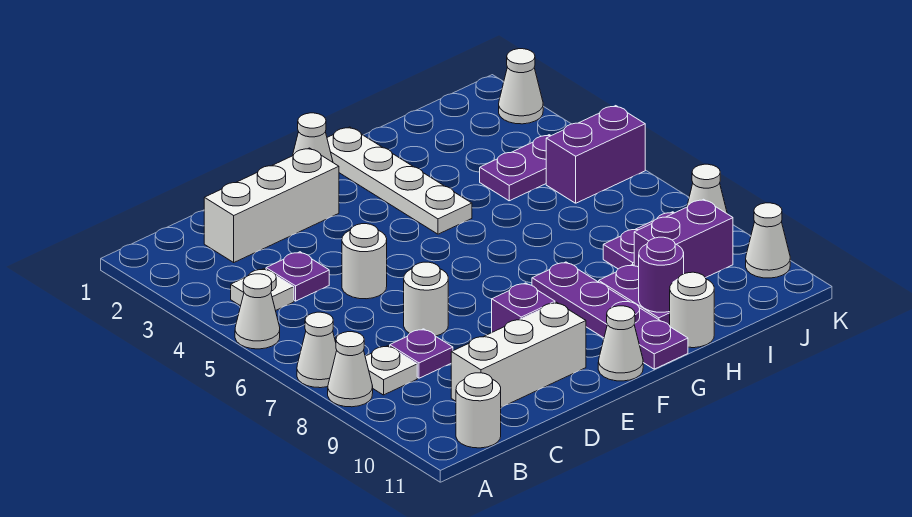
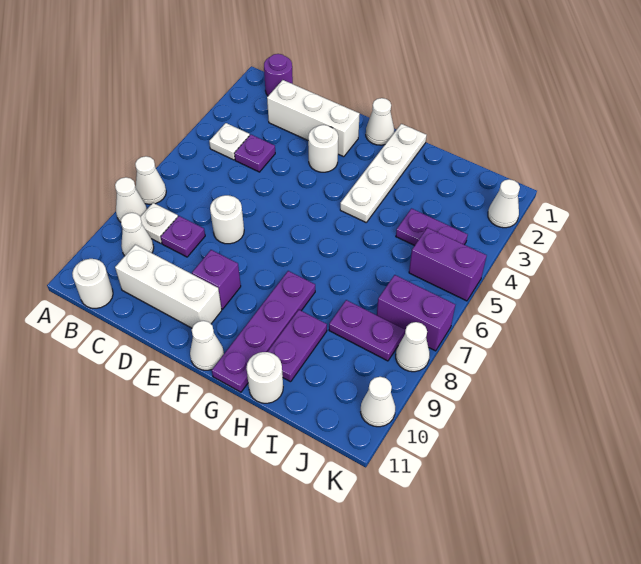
white cone A5 level 1 -> white cone B9 level 1
white round brick D5 level 1 -> white round brick E3 level 1
purple round brick H10 level 2 -> purple round brick B1 level 1
purple brick I9:J9 level 1 -> purple brick J7:K7 level 1

